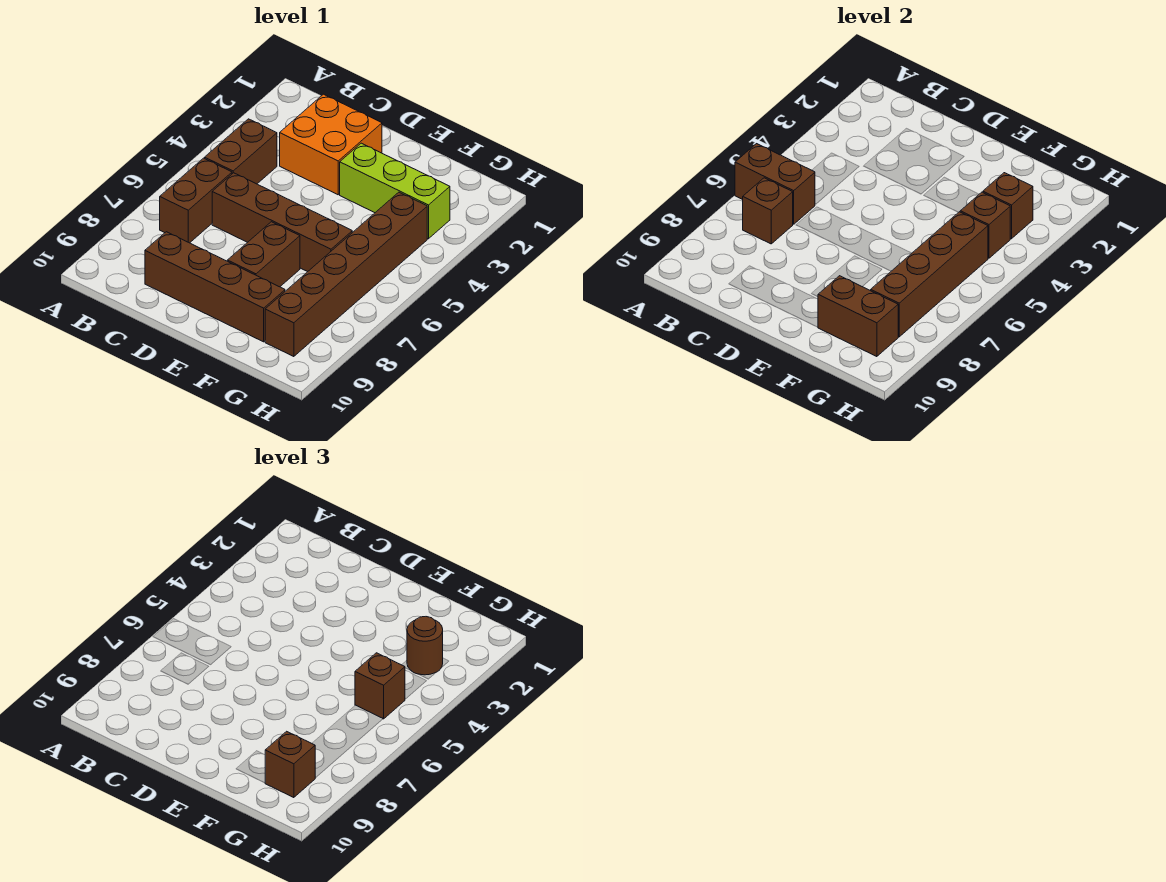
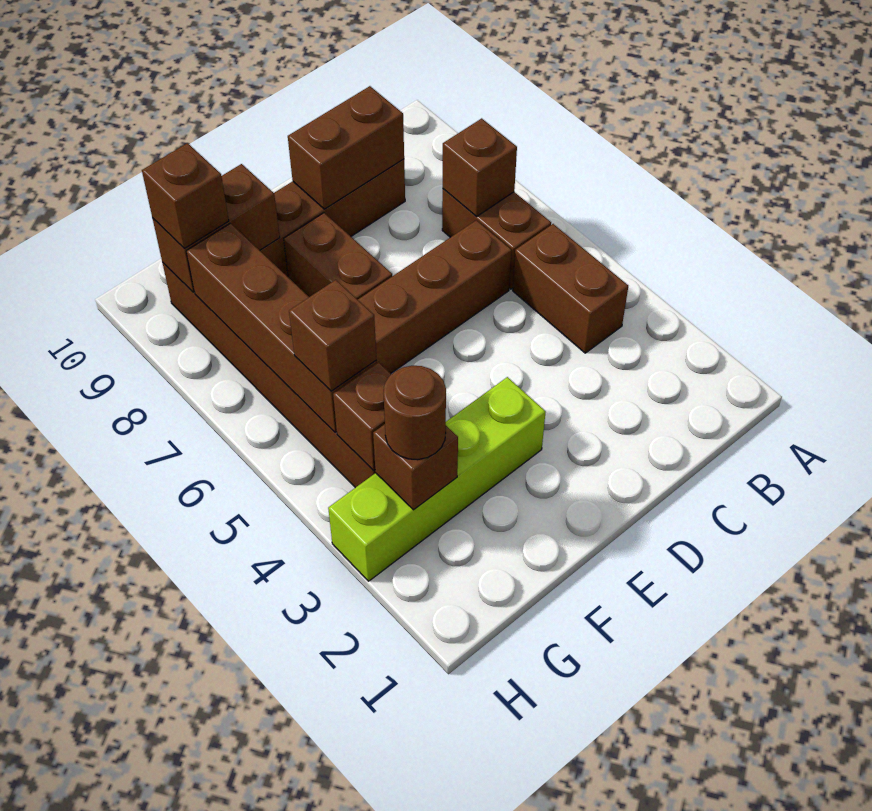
brown brick A6:B6 level 2 -> brown brick C9:D9 level 2
orange brick C2:D3 level 1 -> none
lime brick E3:G3 level 1 -> lime brick E3:H3 level 1

